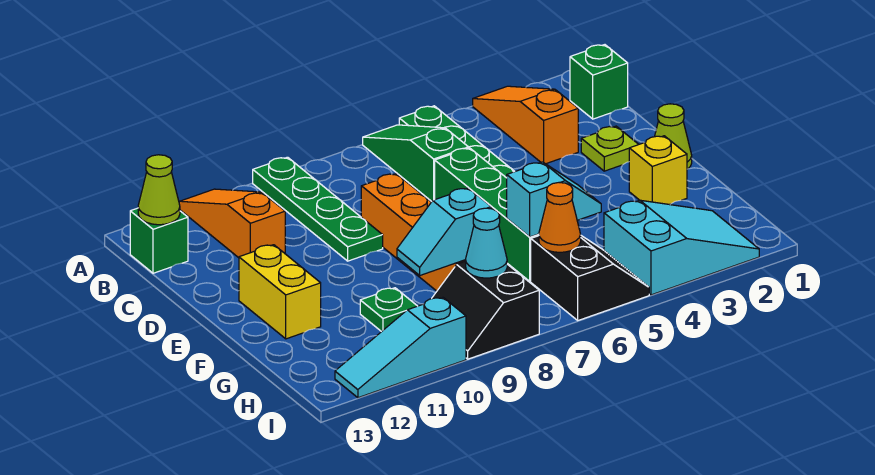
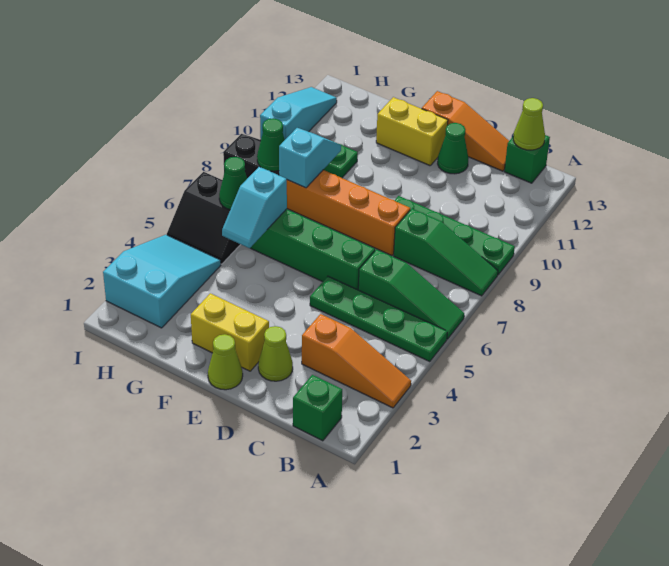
none -> green slope A8:C8 level 1 top C
orange slope A11:C11 level 1 top C -> orange slope C13:E13 level 1 top E
lime plate D2 level 1 -> lime cone D2 level 1
none -> green cone D12 level 1
yellow brick F2 level 1 -> yellow brick E2:F2 level 1
cyan slope H2:I4 level 1 top 4 -> cyan slope H2:I4 level 1 top 2
orange cone H6 level 2 -> green cone H6 level 2
cyan cone H8 level 2 -> green cone H8 level 2

